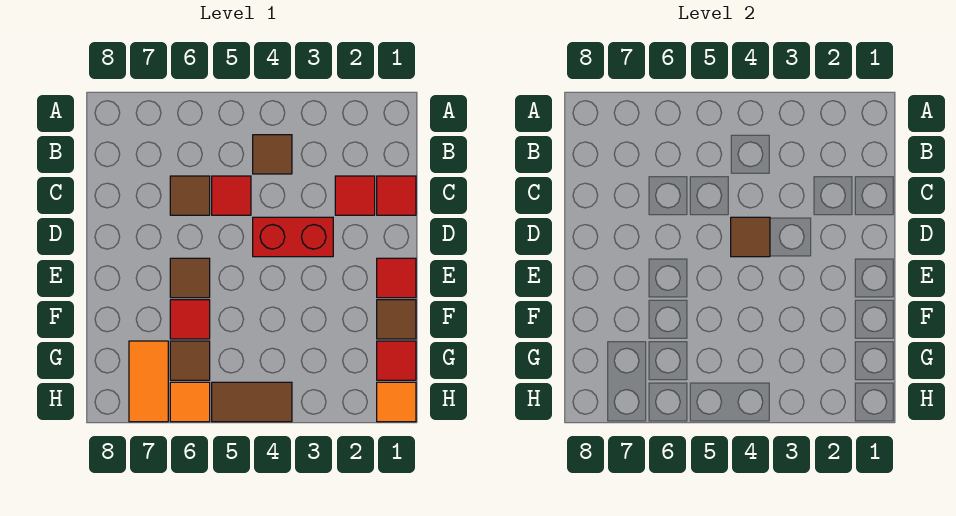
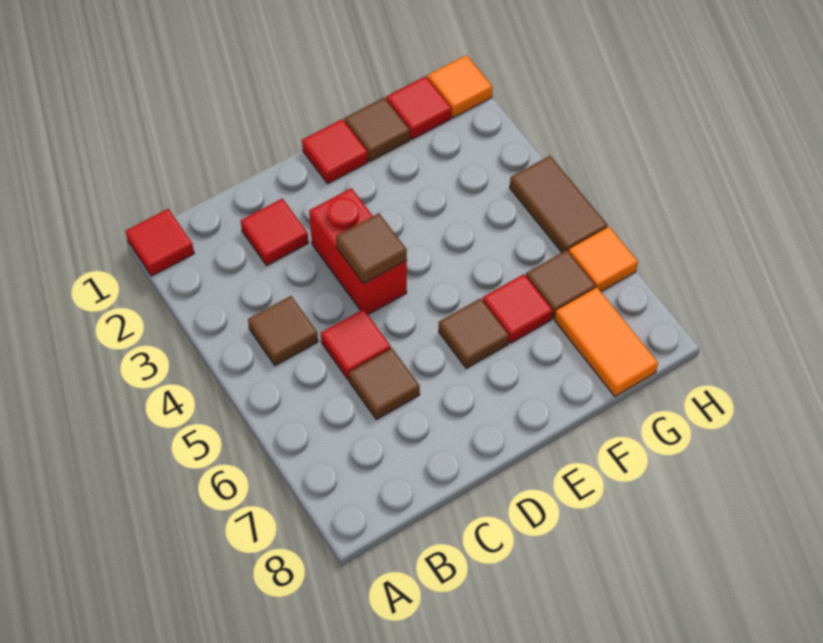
red tile C1 level 1 -> red tile A1 level 1
orange tile G7:H7 level 1 -> orange tile G7:G8 level 1

